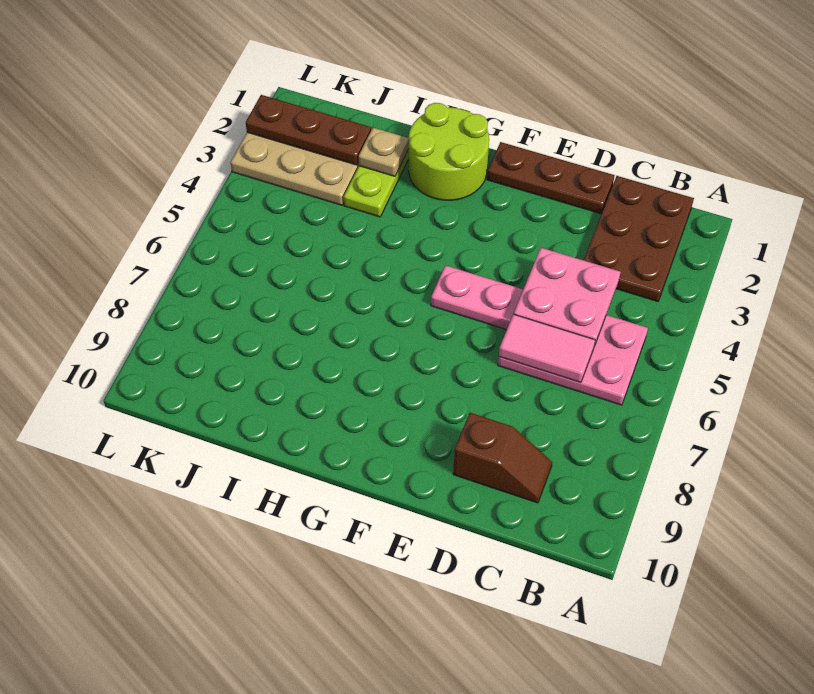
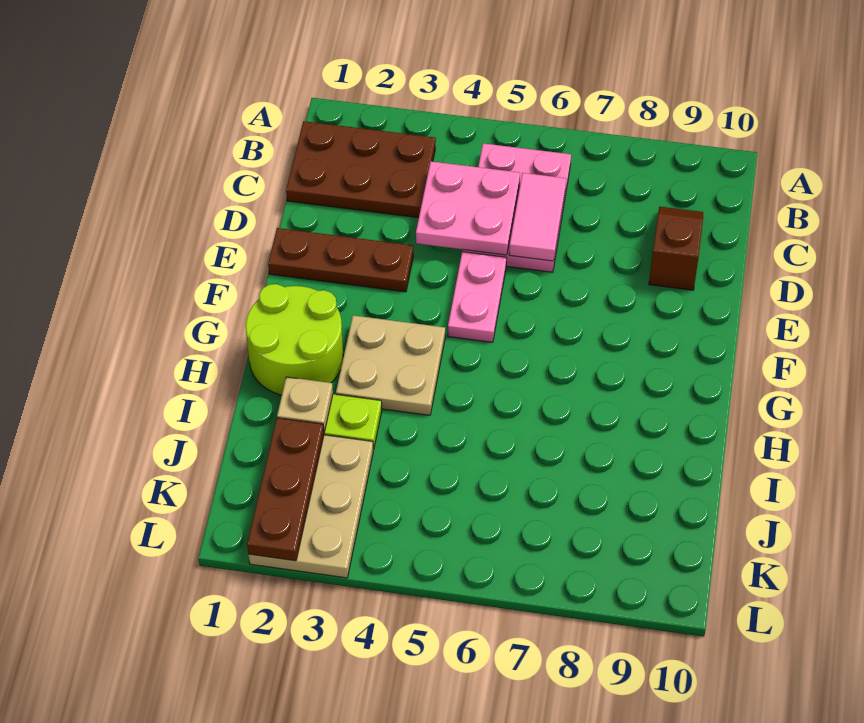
brown plate D1:F1 level 1 -> brown plate E1:E3 level 1
none -> tan plate G3:H4 level 1

